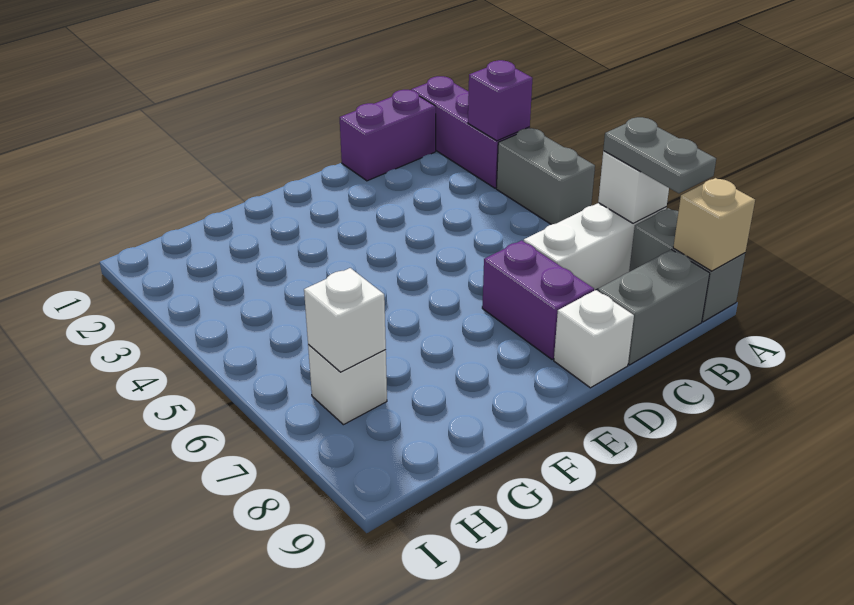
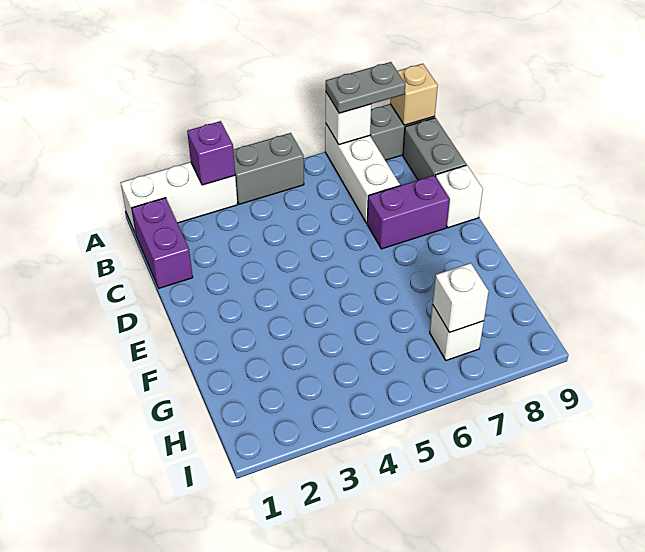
purple brick A1:A3 level 1 -> white brick A1:A3 level 1

